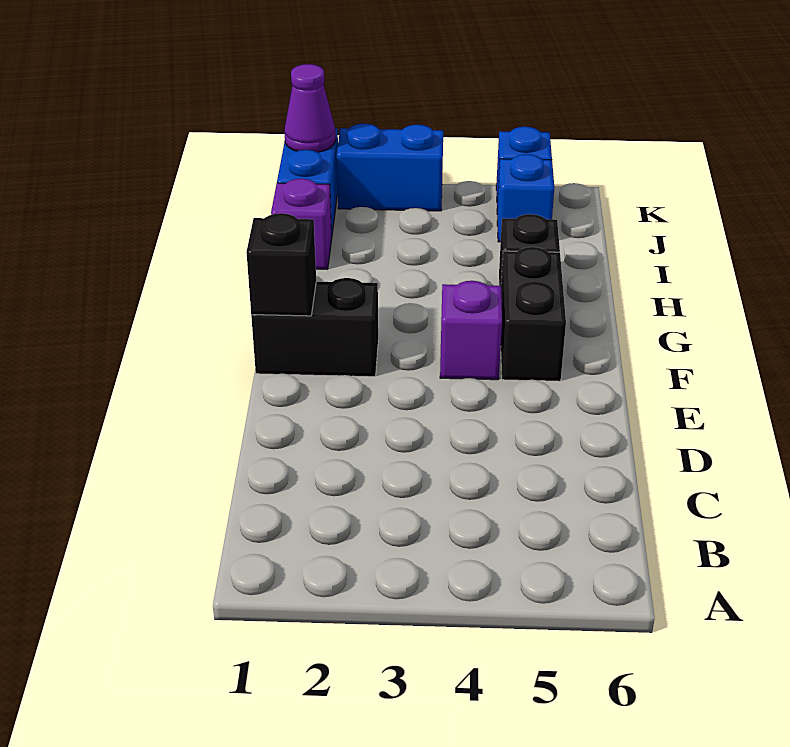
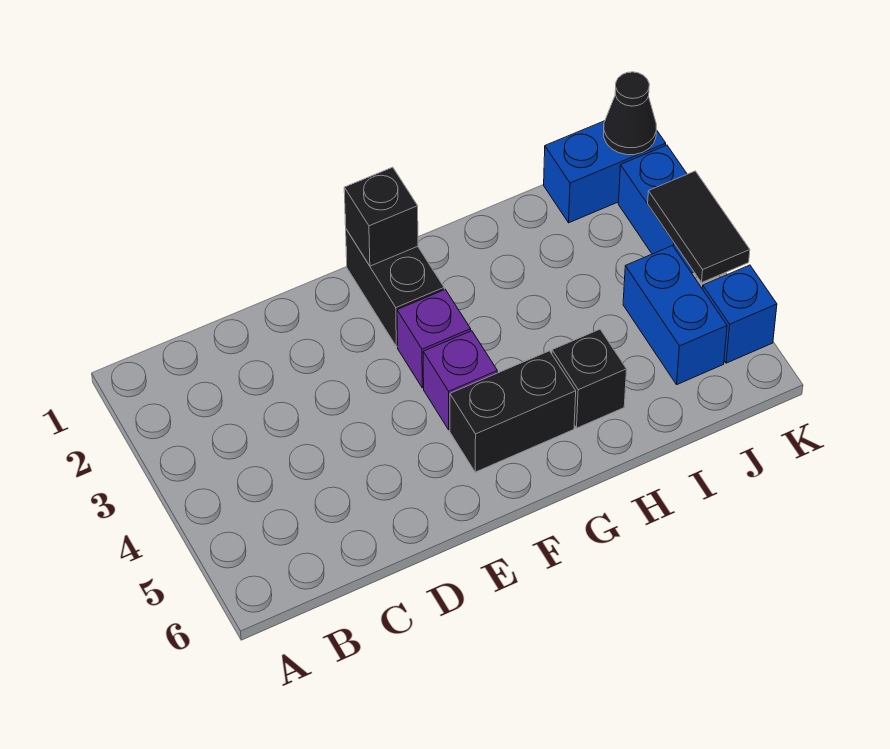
purple brick I1 level 1 -> purple brick F3 level 1
blue brick J5 level 1 -> blue brick J4:J5 level 1
purple cone K1 level 2 -> black cone K1 level 2
none -> black tile K3:K4 level 2

